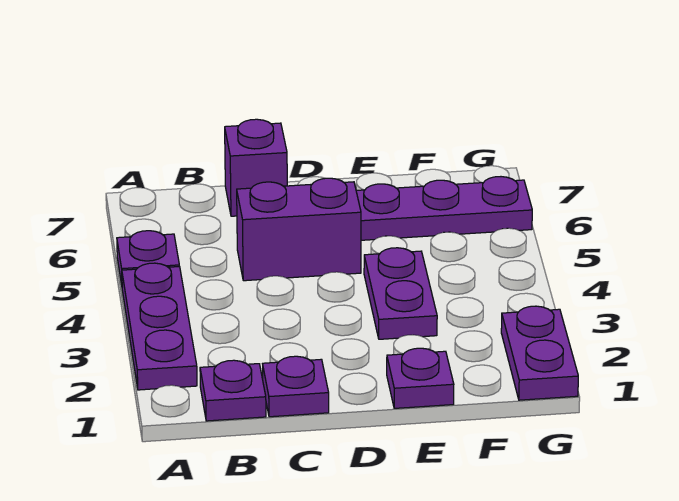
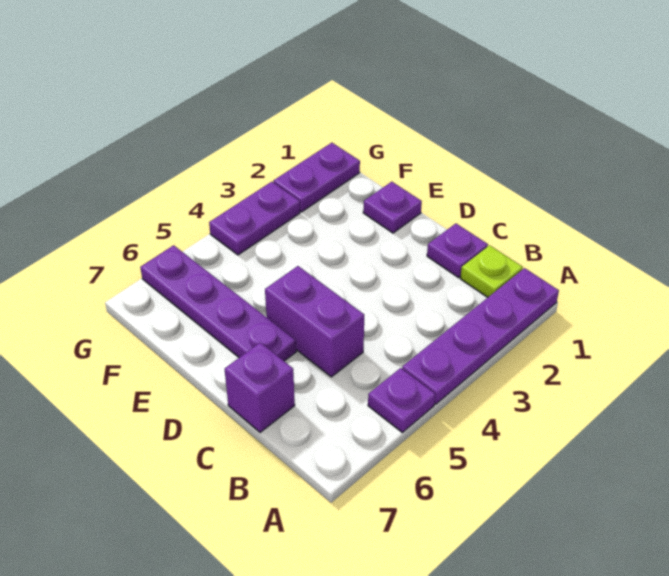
purple plate A2:A4 level 1 -> purple plate A1:A4 level 1
purple plate B1 level 1 -> lime plate B1 level 1
purple plate E3:E4 level 1 -> purple plate G3:G4 level 1

